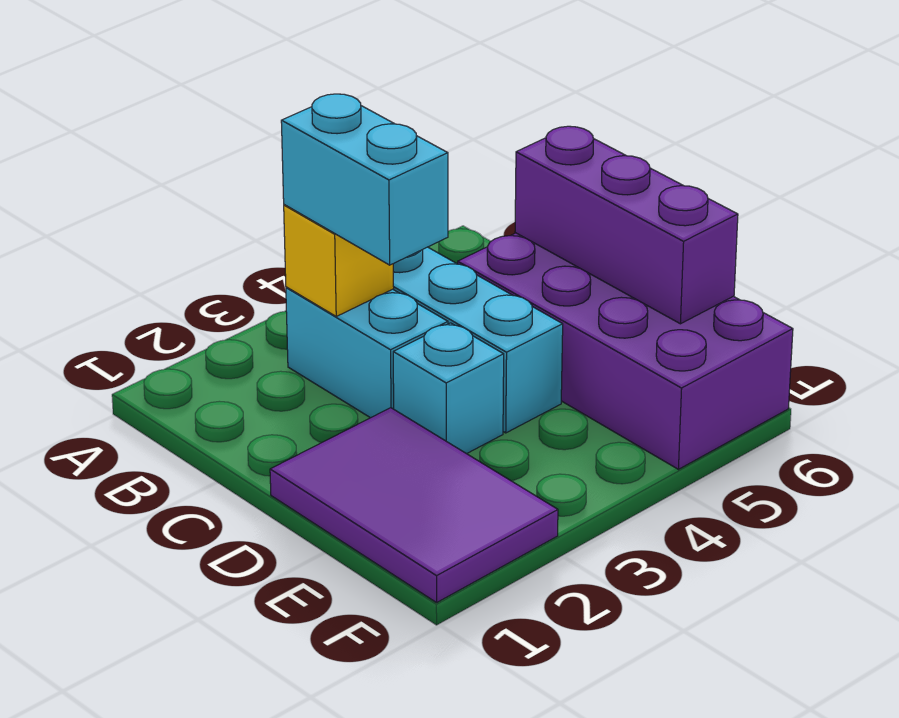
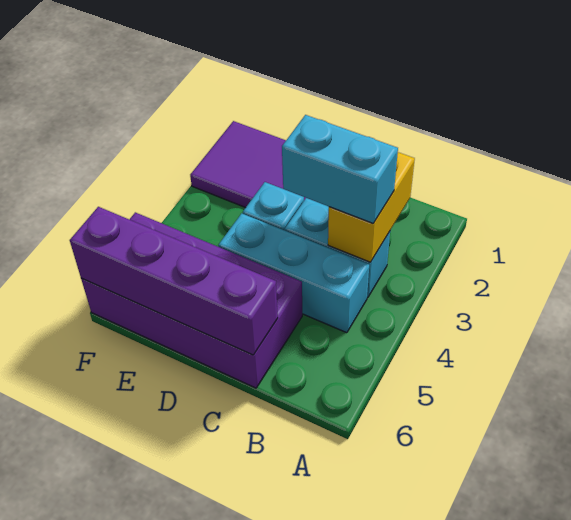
yellow brick B3 level 2 -> yellow brick B2:B3 level 2
purple brick C6:E6 level 2 -> purple brick C6:F6 level 2

